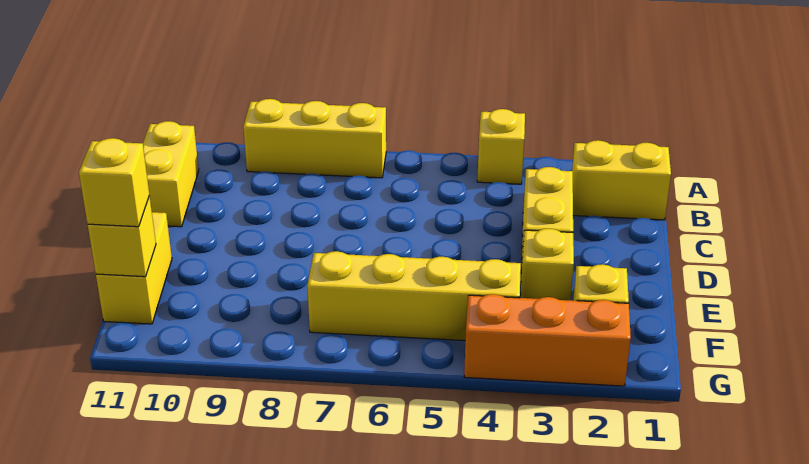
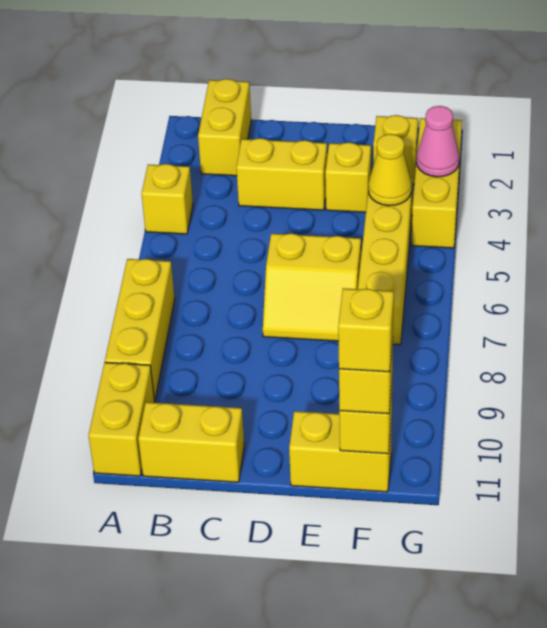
none -> yellow brick A10:A11 level 1
none -> yellow slope D6:E7 level 1 top 6
none -> yellow cone F4 level 2
none -> yellow brick F11 level 4
orange brick G2:G4 level 1 -> yellow brick G2:G4 level 1
none -> pink cone G3 level 2

